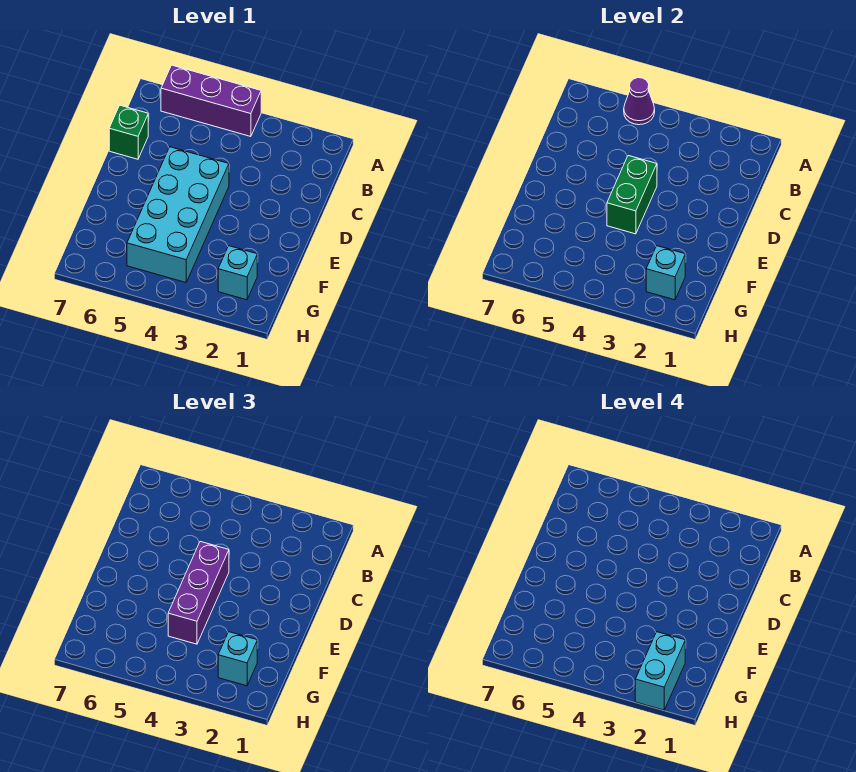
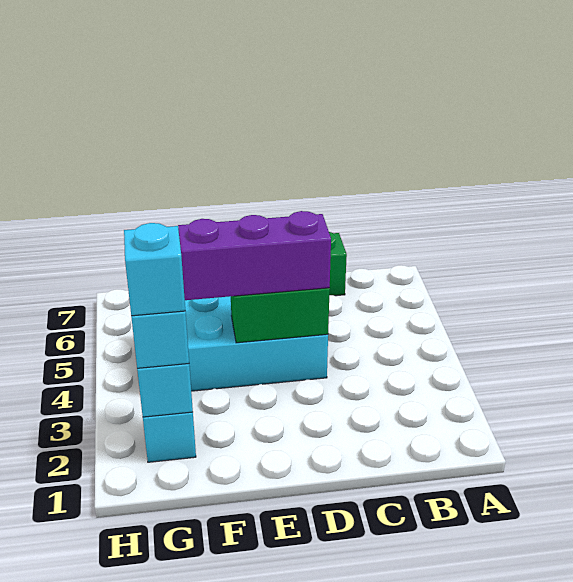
purple brick A4:A6 level 1 -> none
purple cone A5 level 2 -> none
cyan brick G2:H2 level 4 -> cyan brick G2 level 4

